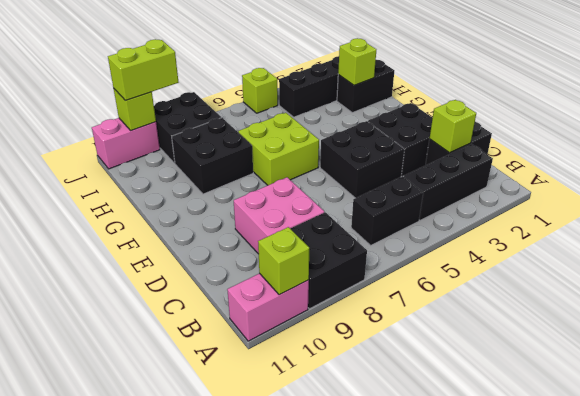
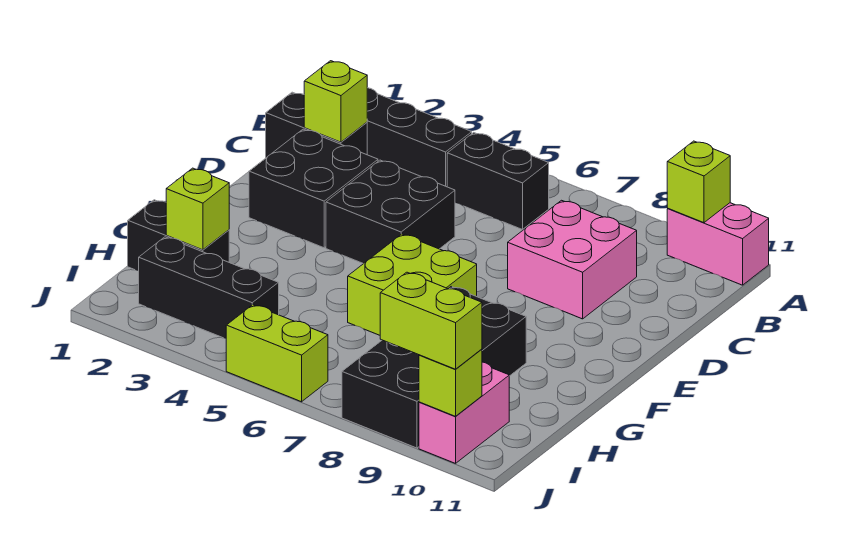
black brick A8:B9 level 1 -> none
lime brick J5 level 1 -> lime brick J5:J6 level 1
pink brick J10:J11 level 1 -> pink brick I10:J10 level 1

